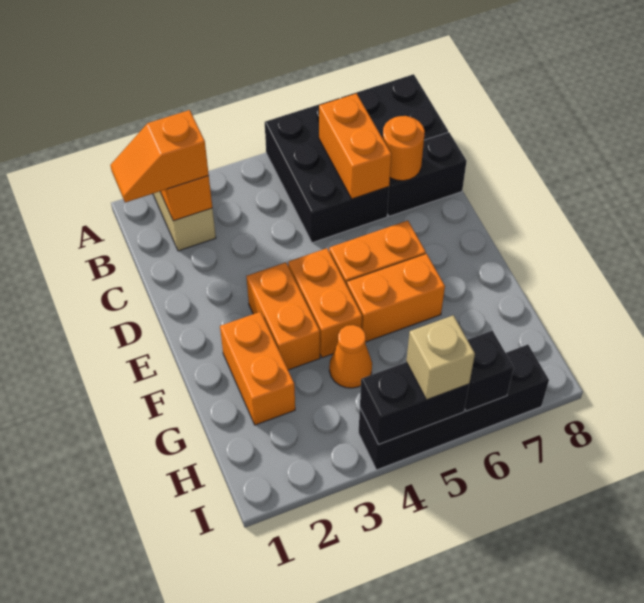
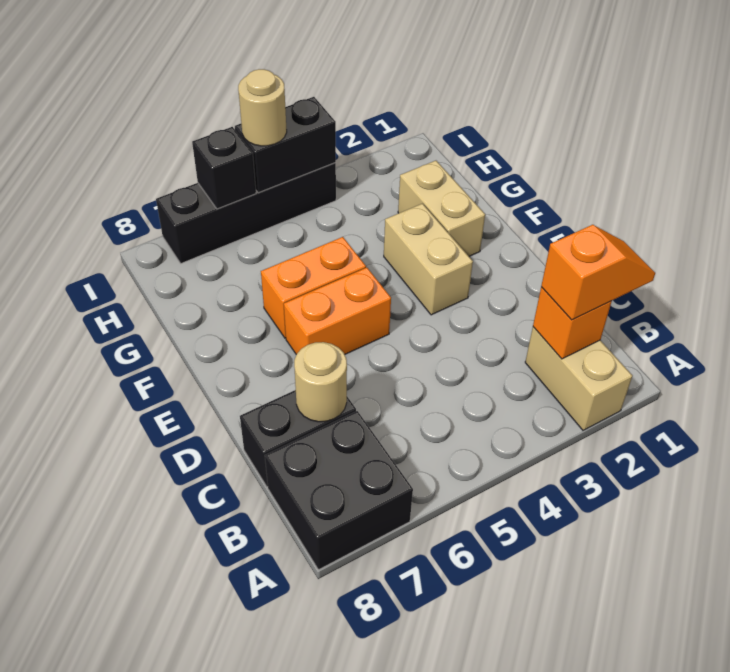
black brick A5:C6 level 1 -> none
orange brick B6:C6 level 2 -> none
orange round brick C7 level 2 -> tan round brick C7 level 2
orange brick E3:F3 level 1 -> tan brick E3:F3 level 1
orange brick E4:F4 level 1 -> none
orange brick F2:G2 level 1 -> tan brick F2:G2 level 1
orange cone G4 level 1 -> none
tan brick I5 level 3 -> tan round brick I5 level 3

